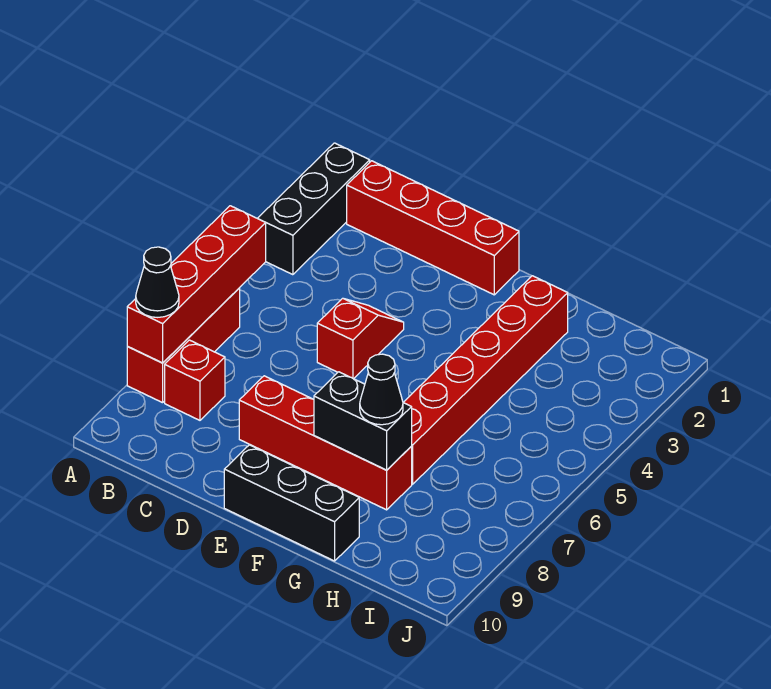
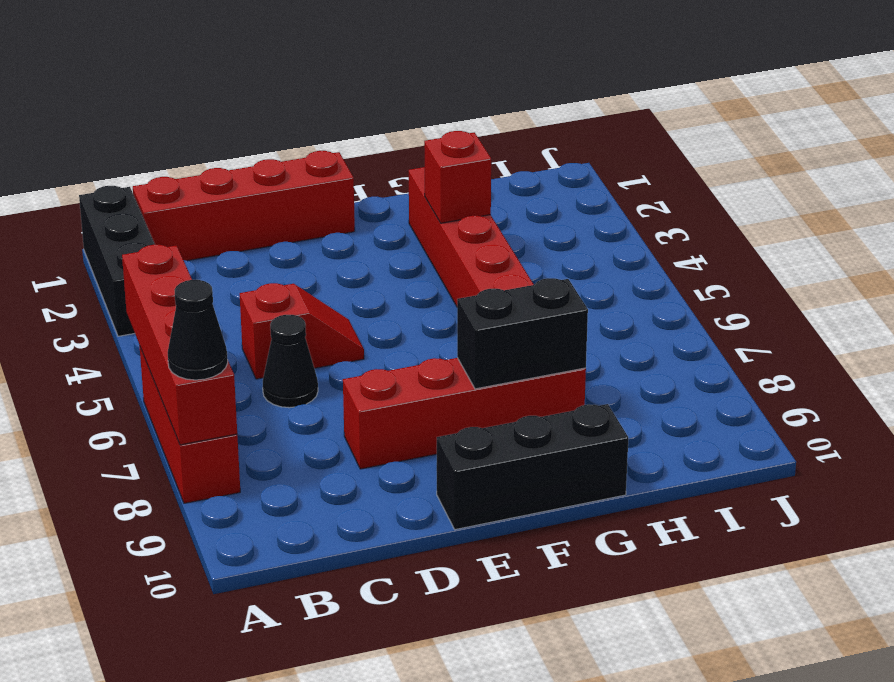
red brick B8 level 1 -> red brick G3 level 2
red slope D4:D5 level 1 top 5 -> red slope C5:D5 level 1 top C
black cone G8 level 3 -> black cone C6 level 1

